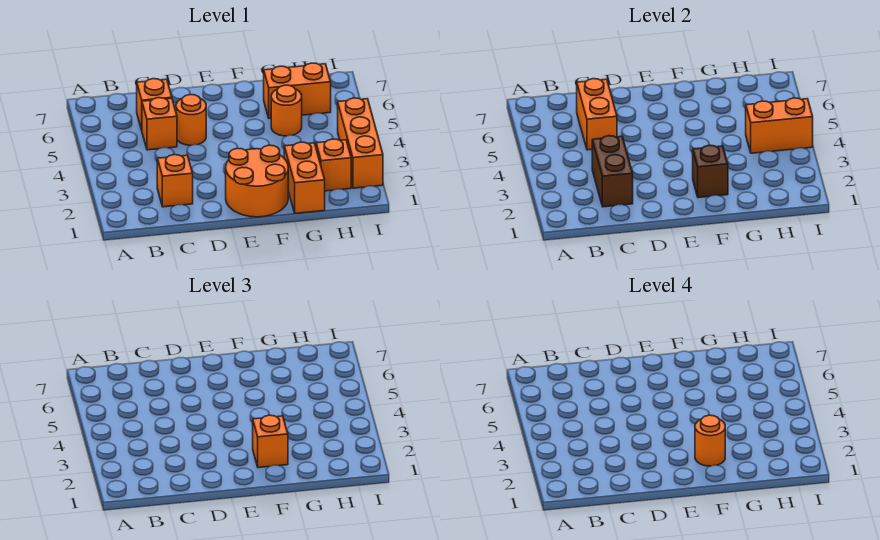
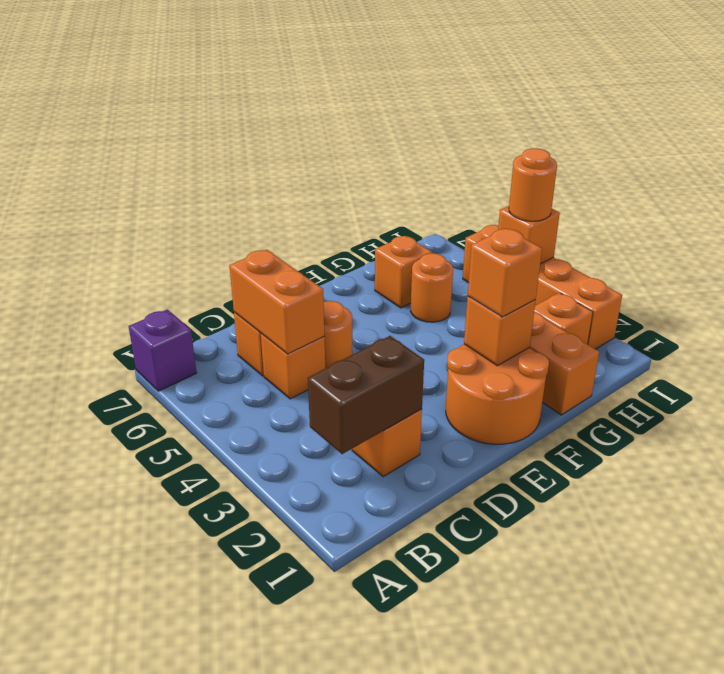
none -> purple brick A7 level 1
brown brick C2:C3 level 2 -> brown brick B2:C2 level 2
brown brick F2 level 2 -> orange brick F2 level 2
orange round brick F2 level 4 -> orange round brick I4 level 3
orange brick G6:H6 level 1 -> orange brick G6 level 1
orange brick H4:I4 level 2 -> orange brick I4 level 2
orange brick I2:I4 level 1 -> orange brick I2:I5 level 1

